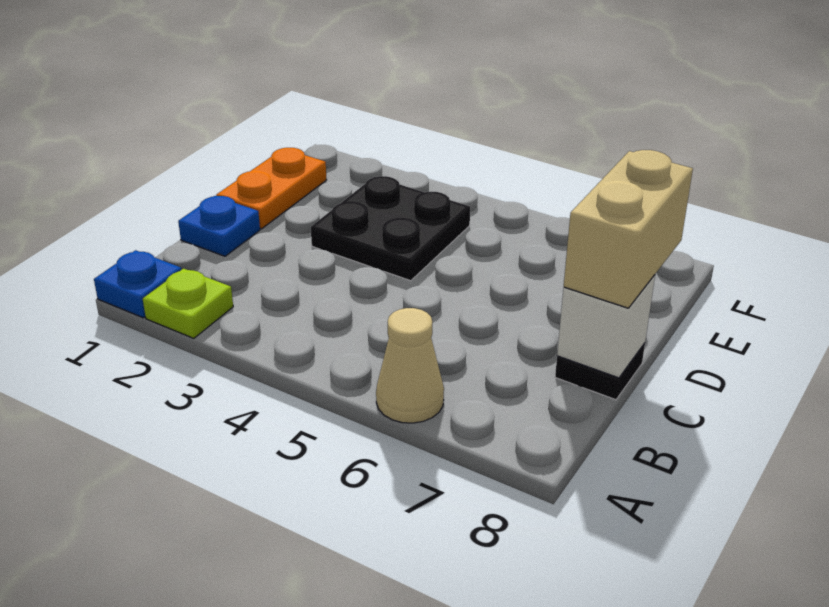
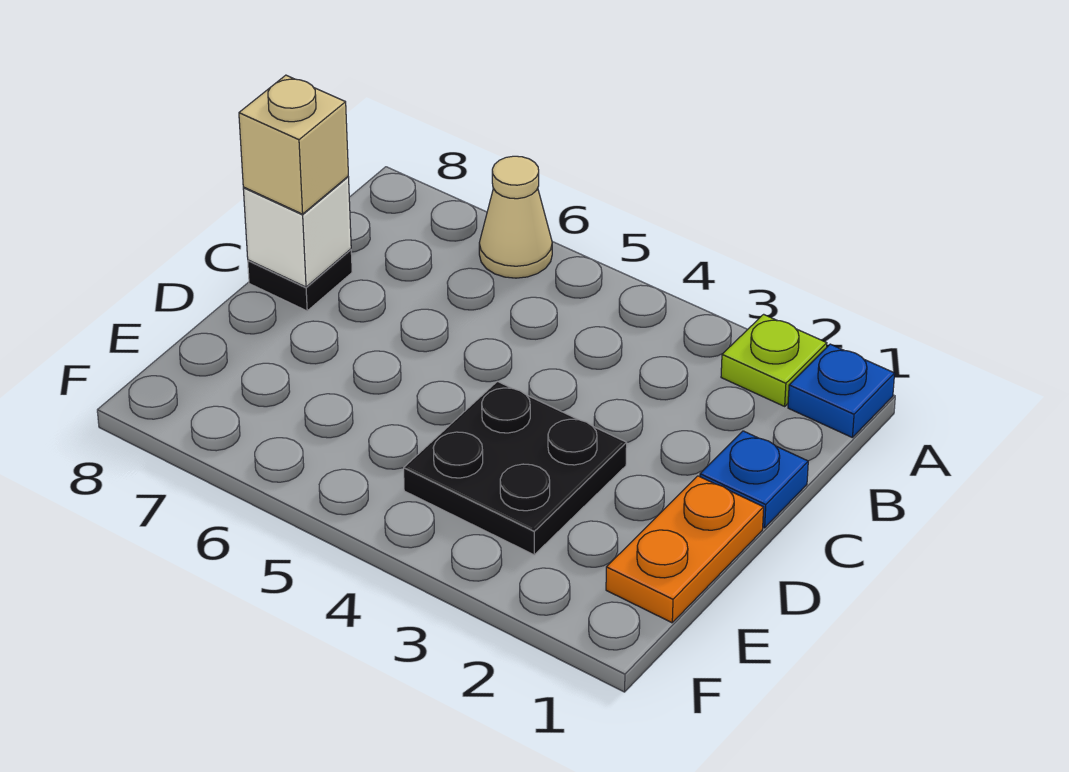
tan brick C8:D8 level 3 -> tan brick C8 level 3

